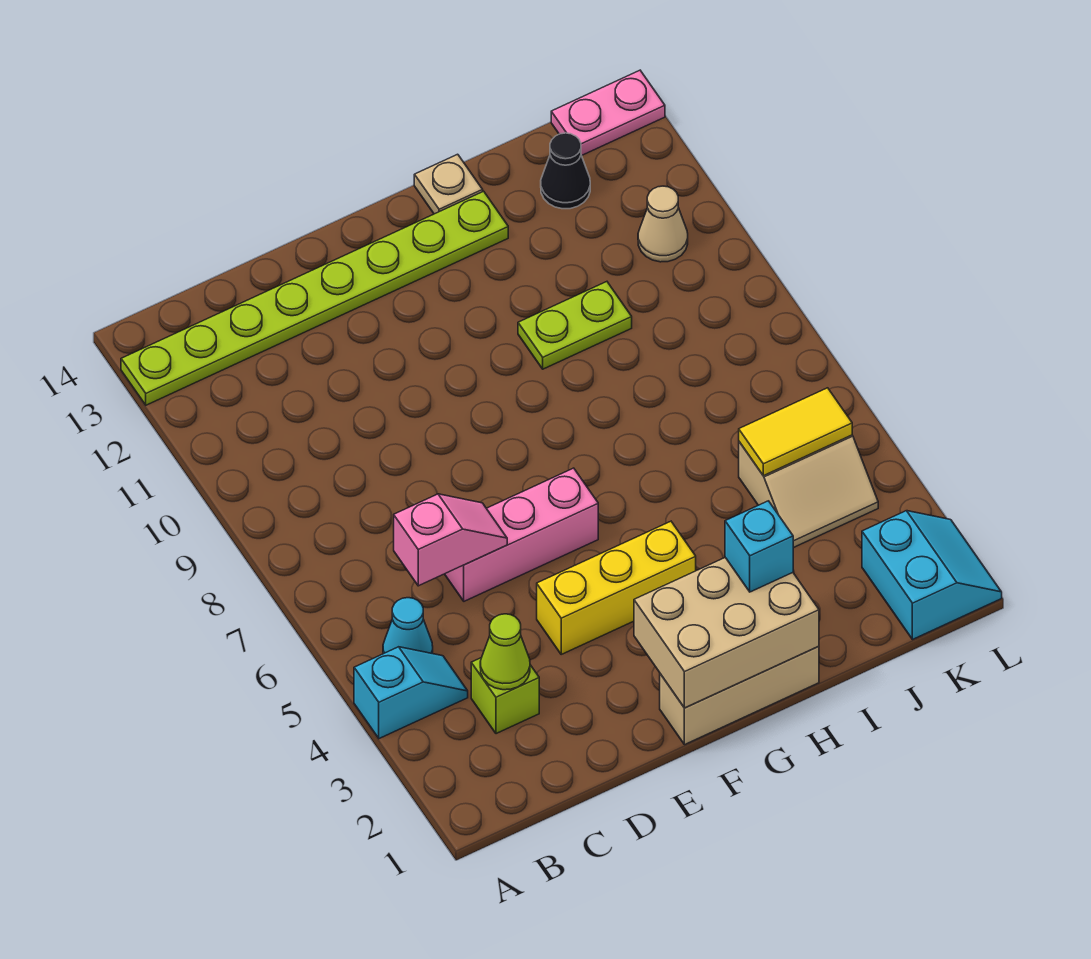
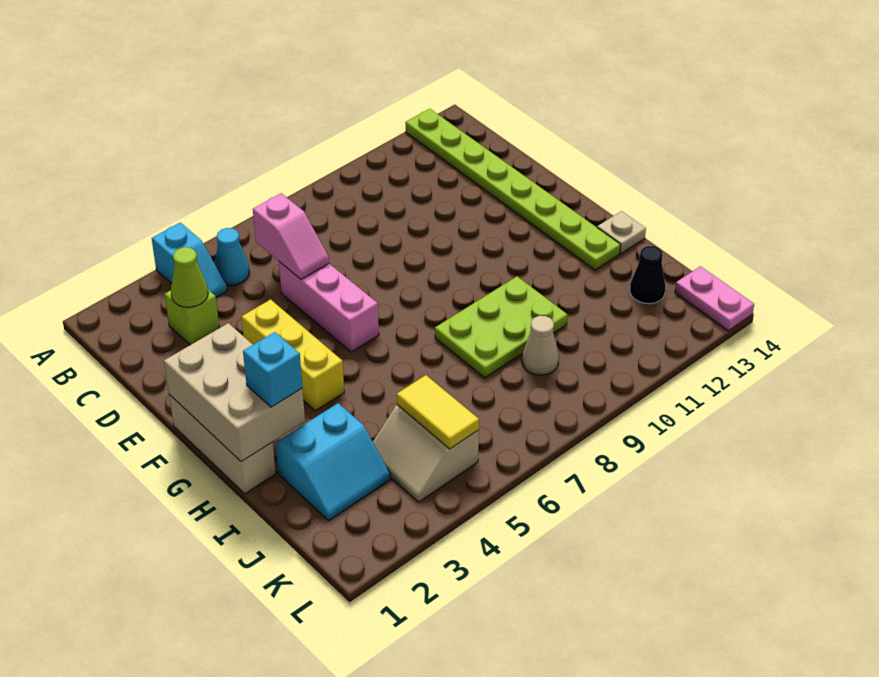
lime plate H10:I10 level 1 -> lime plate H8:I10 level 1
cyan slope K1:L2 level 1 top K -> cyan slope I2:J3 level 1 top I
tan cone K11 level 1 -> tan cone J9 level 1

